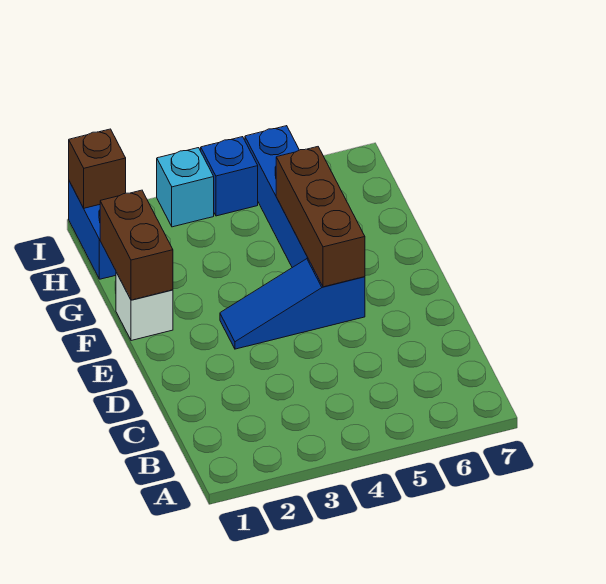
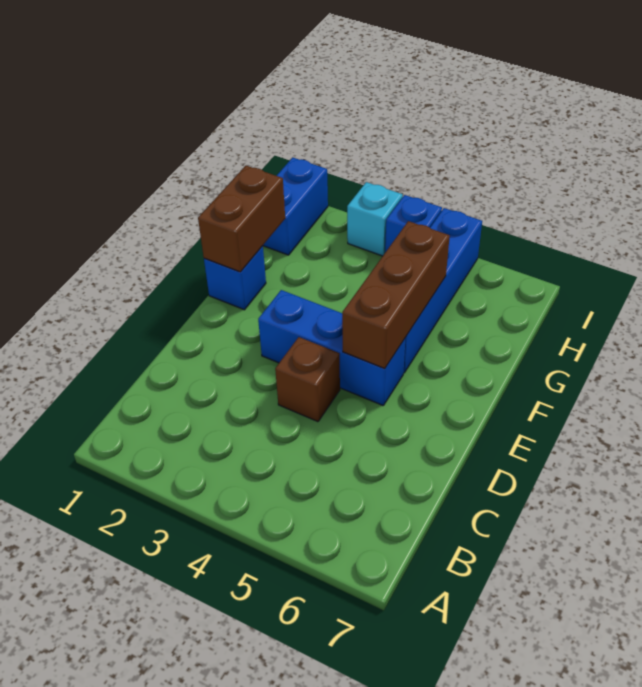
blue slope E3:E5 level 1 top 5 -> blue brick E3:E5 level 1
white brick F1 level 1 -> blue brick F1 level 1
brown brick I1 level 2 -> brown brick D4 level 1

